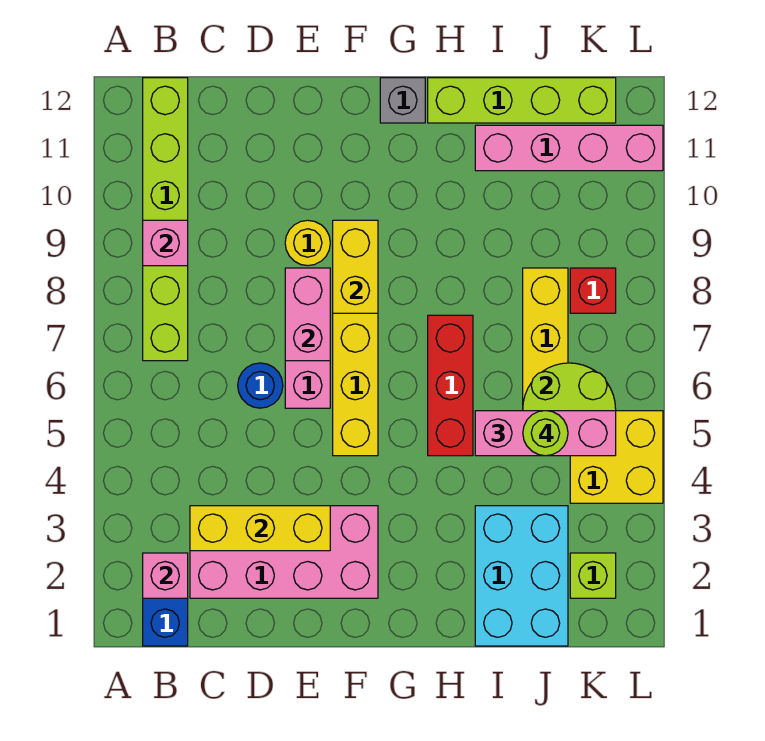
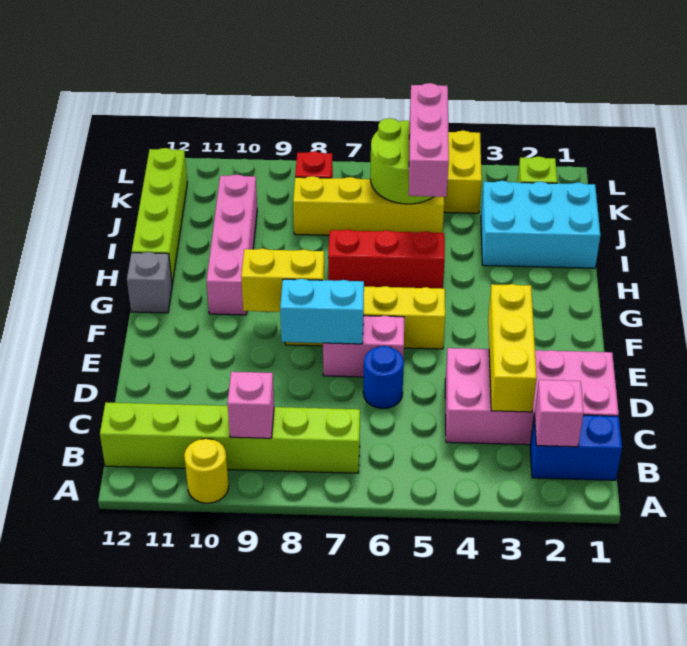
pink brick C2:F3 level 1 -> pink brick C1:D4 level 1
pink brick E7:E8 level 2 -> cyan brick E7:E8 level 2
yellow round brick E9 level 1 -> yellow round brick A10 level 1
pink brick I11:L11 level 1 -> pink brick G10:J10 level 1
lime round brick J5 level 4 -> none

